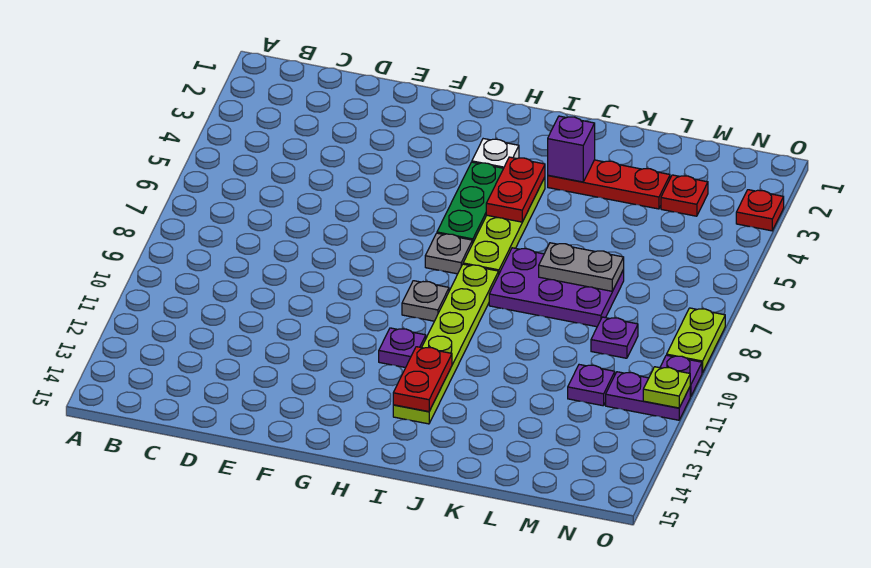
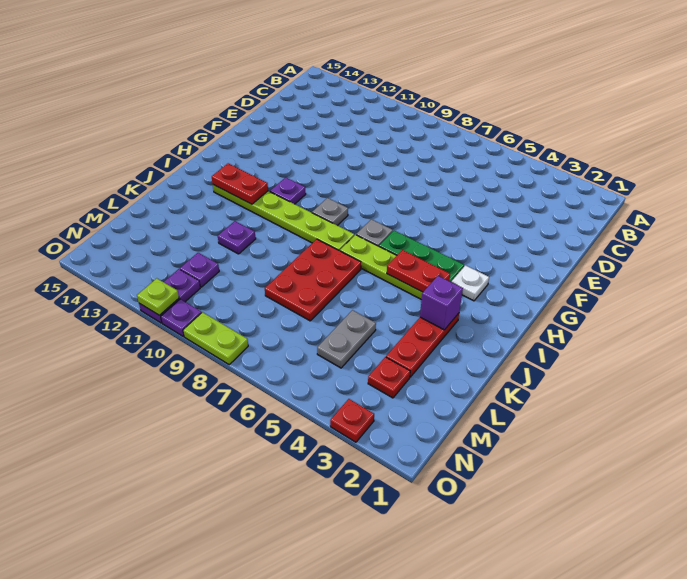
purple plate J7:L8 level 1 -> red plate J7:L8 level 1
grey plate K7:L7 level 2 -> grey plate L5:M5 level 1
purple plate M9 level 1 -> purple plate K11 level 1

